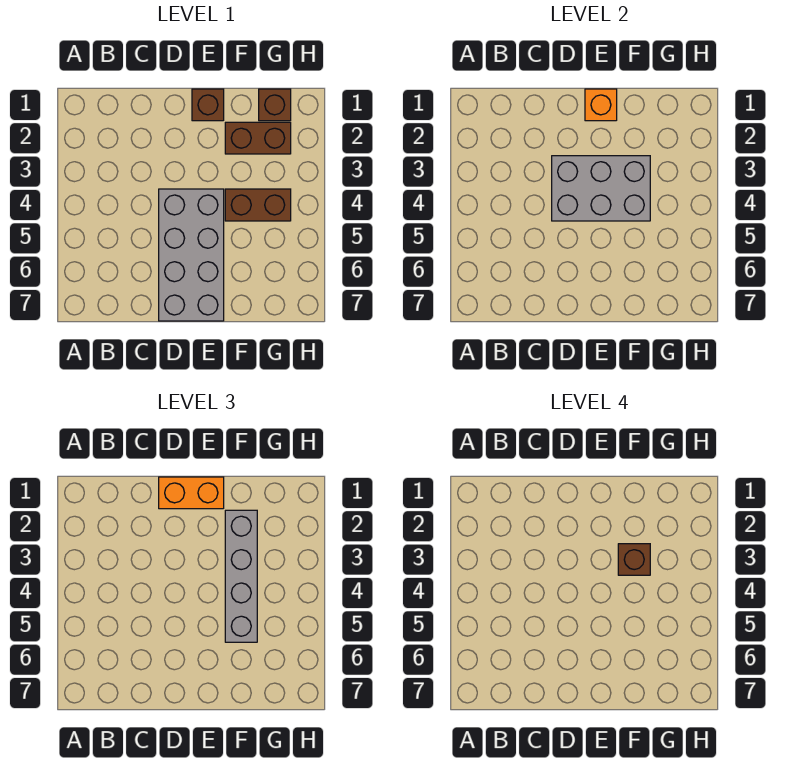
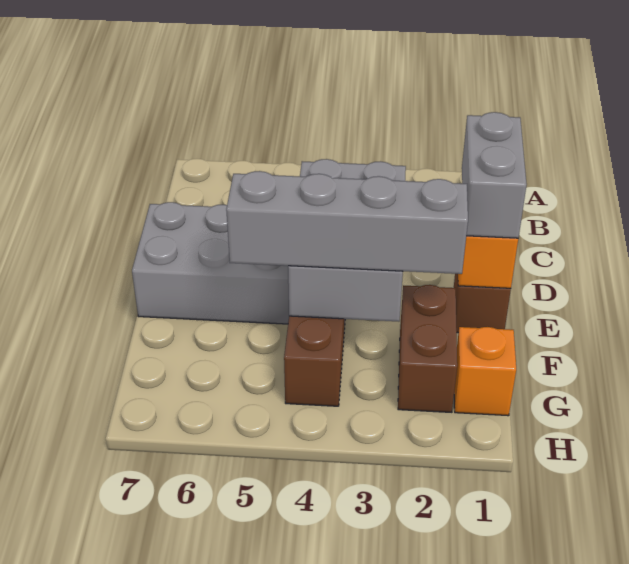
orange brick D1:E1 level 3 -> grey brick D1:E1 level 3
brown brick F3 level 4 -> none
brown brick G1 level 1 -> orange brick G1 level 1

